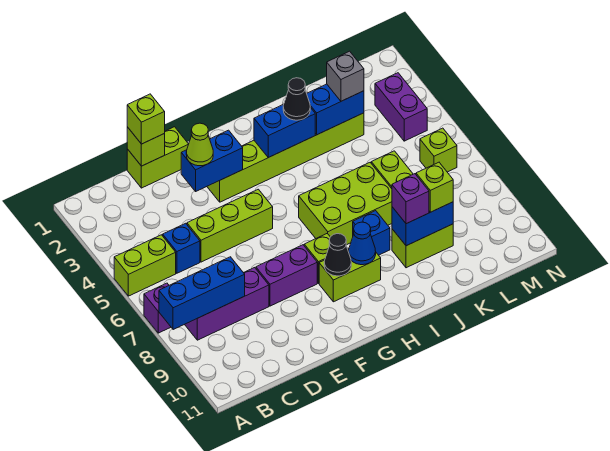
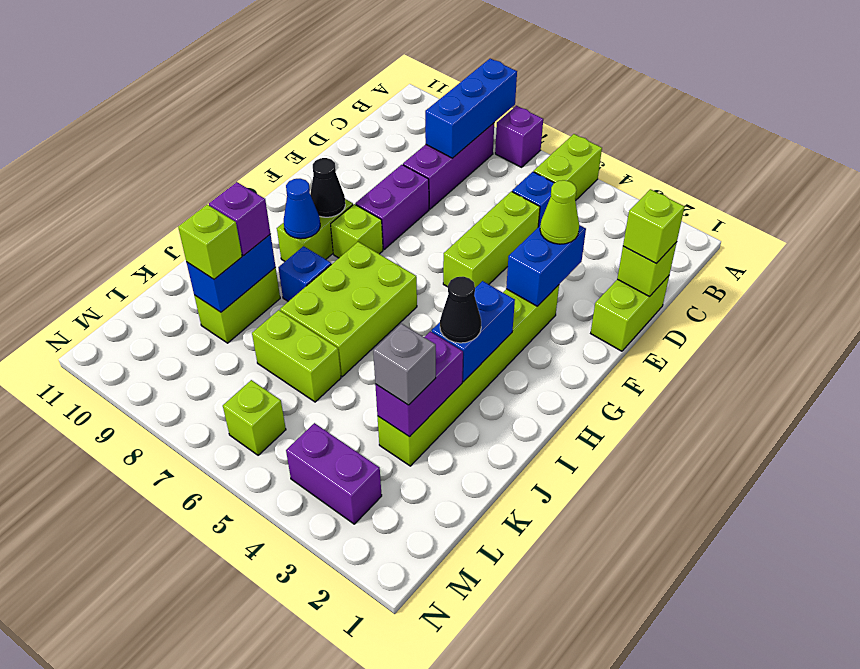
blue brick J3:K3 level 2 -> purple brick J3:K3 level 2

